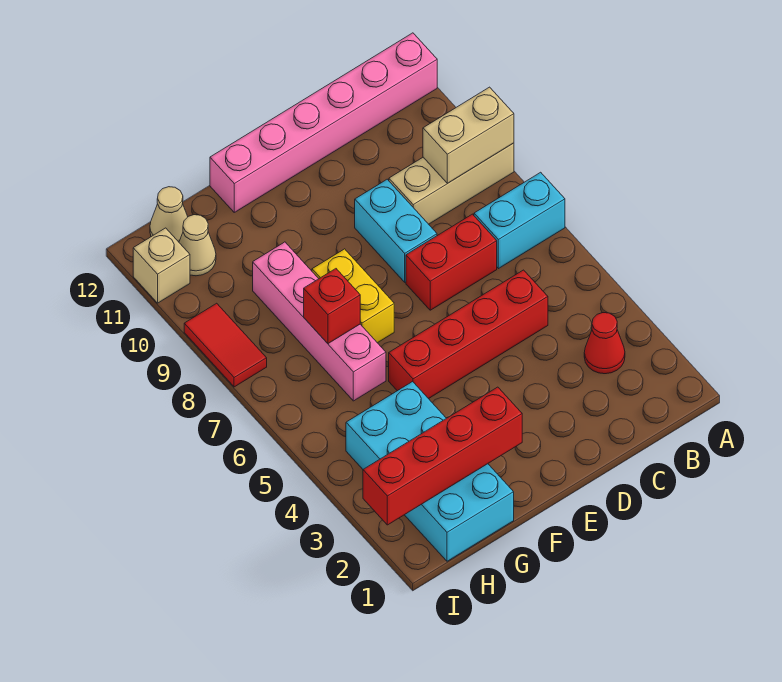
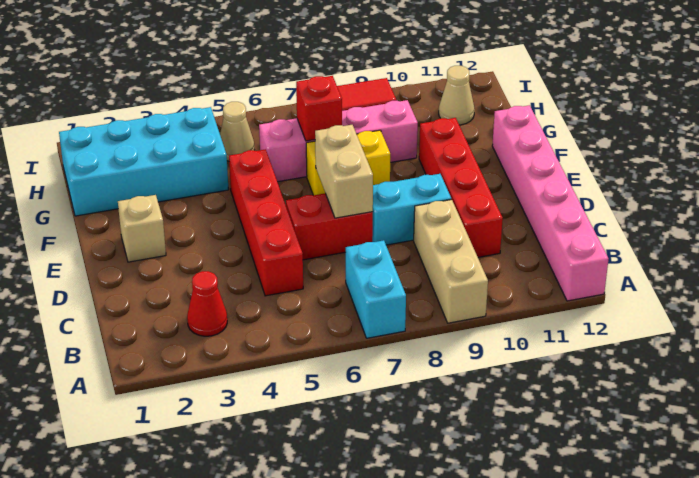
tan brick A9:B9 level 2 -> tan brick D7:E7 level 2
red brick C7:D7 level 1 -> red brick D6:D7 level 1
red brick F2:I2 level 2 -> red brick C10:F10 level 1
tan cone H12 level 1 -> tan cone H5 level 1
tan brick I11 level 1 -> tan brick E2 level 1

